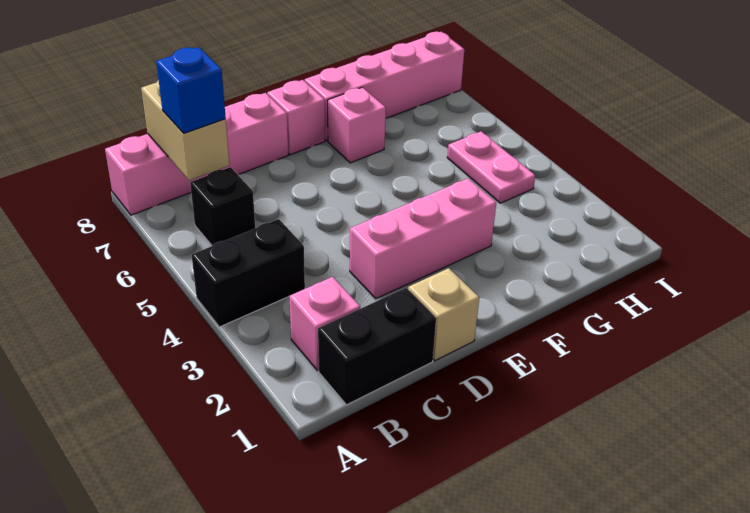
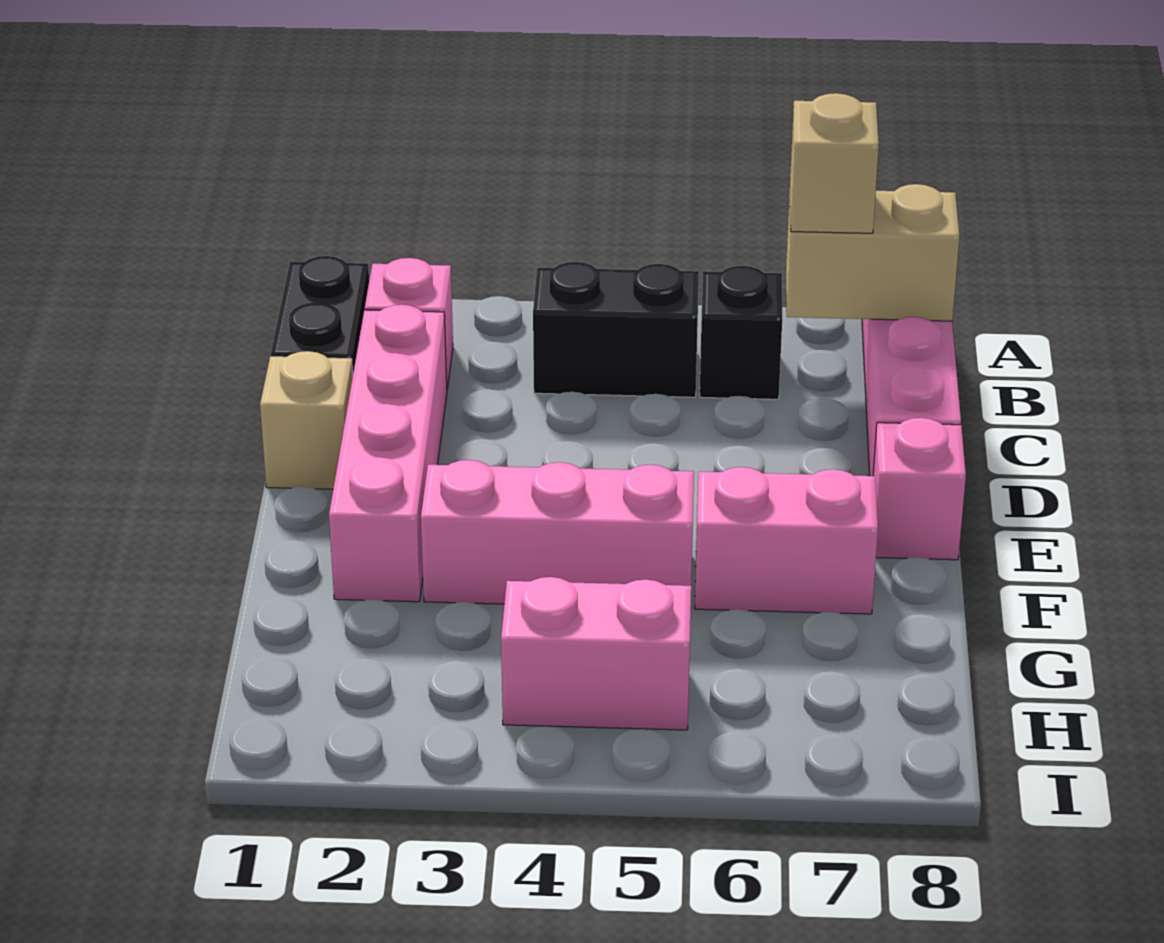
black brick A4:B4 level 1 -> black brick B4:B5 level 1
blue brick B7 level 3 -> tan brick B7 level 3
pink brick D3:F3 level 1 -> pink brick F3:F5 level 1
pink brick F7 level 1 -> pink brick F6:F7 level 1
pink brick F8:I8 level 1 -> pink brick C2:F2 level 1
pink plate H4:H5 level 1 -> pink brick H4:H5 level 1

